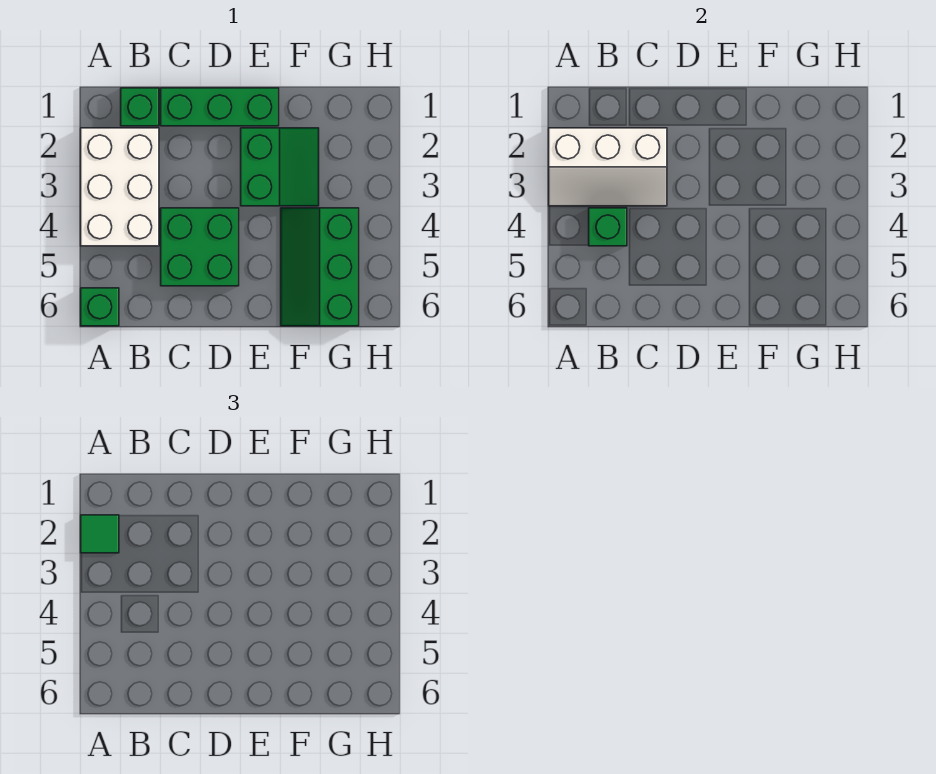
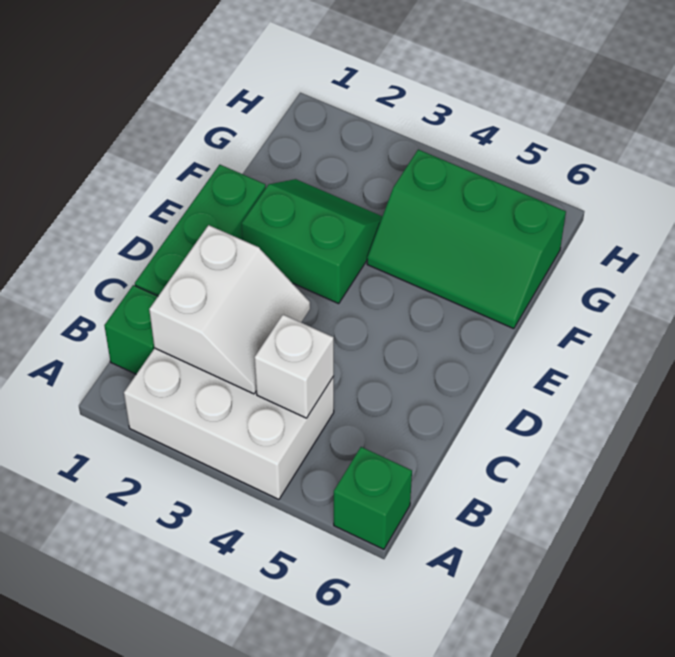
white slope A2:C3 level 2 top 2 -> white slope B2:C3 level 2 top 2
green tile A2 level 3 -> none
green brick B4 level 2 -> white brick B4 level 2
green brick C4:D5 level 1 -> none

